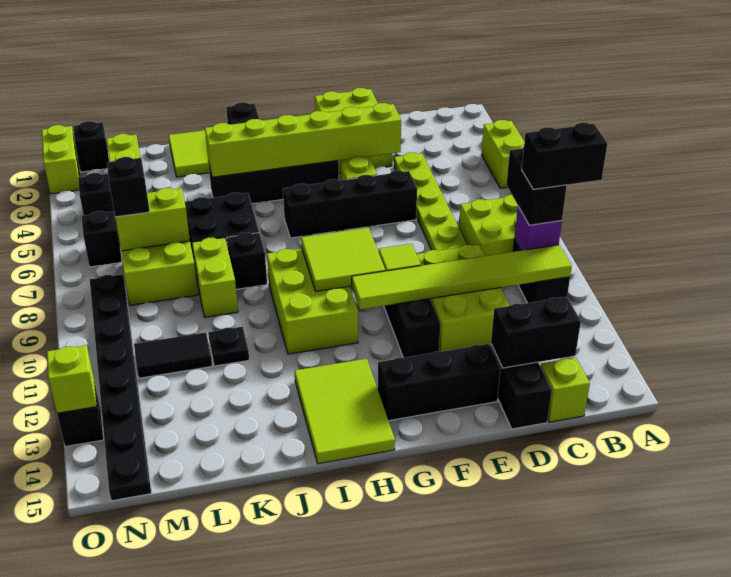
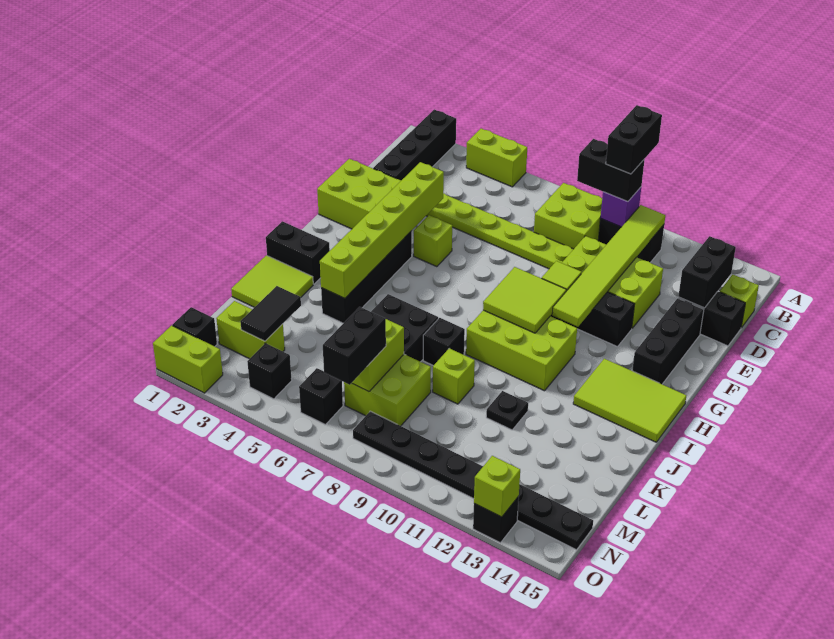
black brick E6:H6 level 1 -> black brick A2:D2 level 1
lime brick K8:K9 level 1 -> lime brick K9 level 1
black tile L11:M11 level 1 -> black tile L3:M3 level 2
black brick M7 level 3 -> black brick M7:N7 level 3

